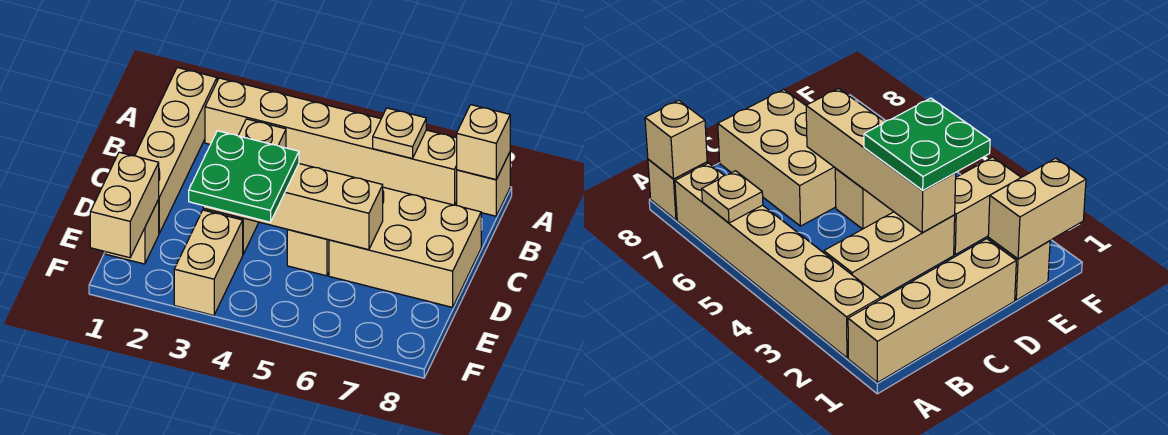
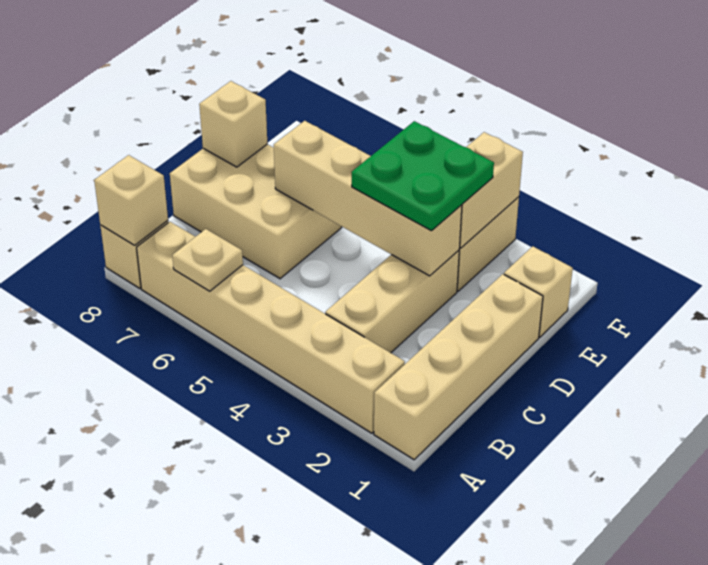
tan brick D5 level 1 -> tan brick D8 level 2
tan brick E1:F1 level 2 -> tan brick E3:F3 level 2

